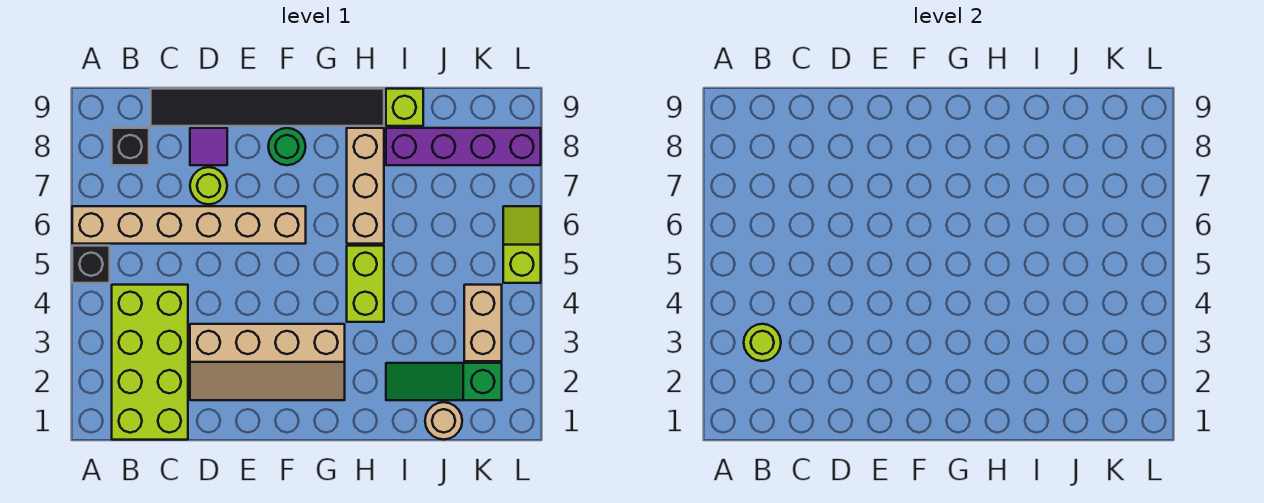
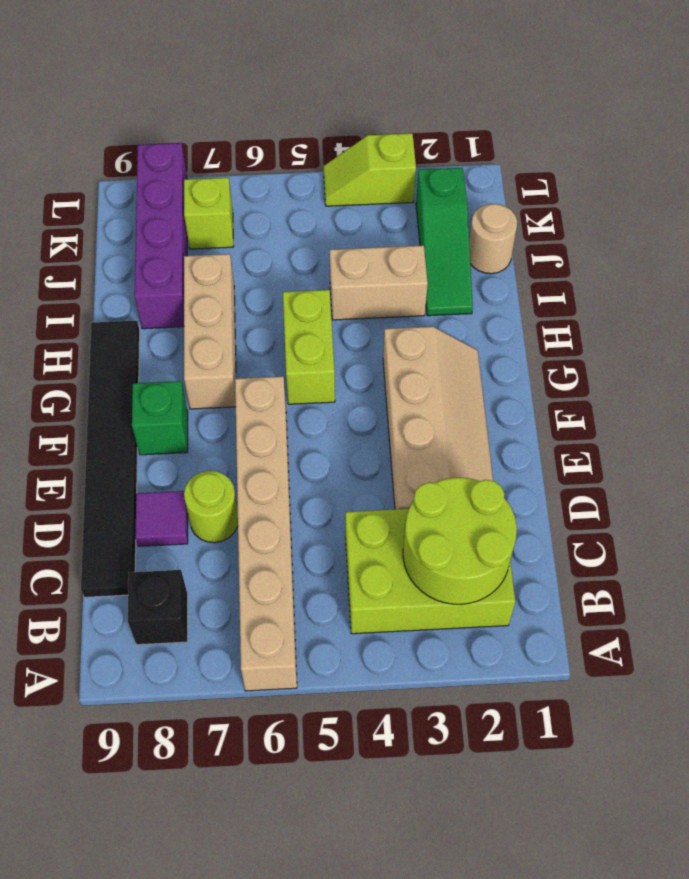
black brick A5 level 1 -> none
lime brick B1:C4 level 1 -> lime brick B2:C4 level 1
lime round brick B3 level 2 -> lime round brick B2:C3 level 2
green round brick F8 level 1 -> green brick F8 level 1
lime brick H4:H5 level 1 -> lime brick G5:H5 level 1
tan brick H6:H8 level 1 -> tan brick G7:I7 level 1
lime brick I9 level 1 -> lime brick K7 level 1
tan brick K3:K4 level 1 -> tan brick I3:I4 level 1
lime slope L5:L6 level 1 top 5 -> lime slope L3:L4 level 1 top 3

